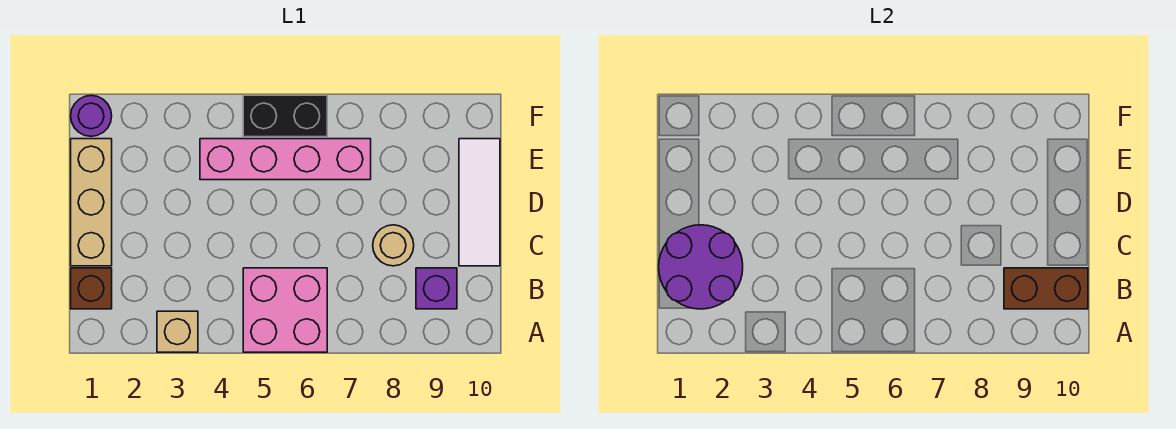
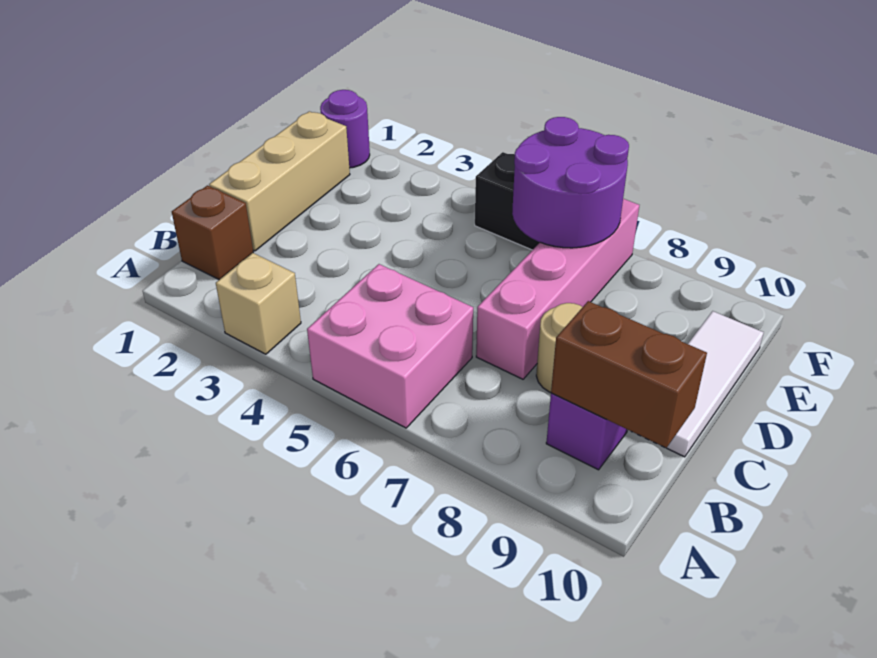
purple round brick B1:C2 level 2 -> purple round brick E6:F7 level 2
pink brick E4:E7 level 1 -> pink brick C7:F7 level 1

